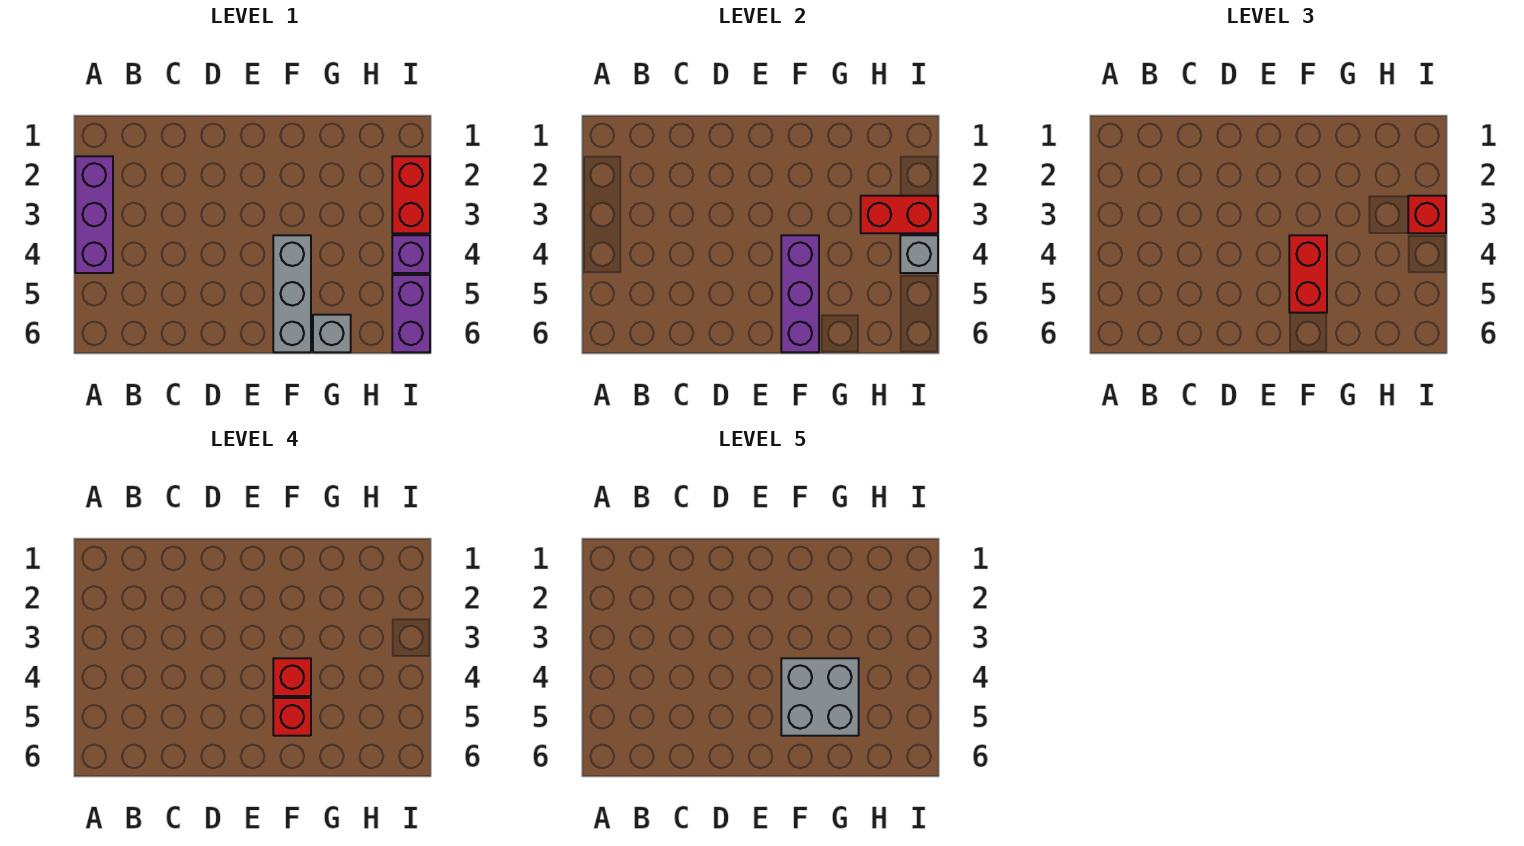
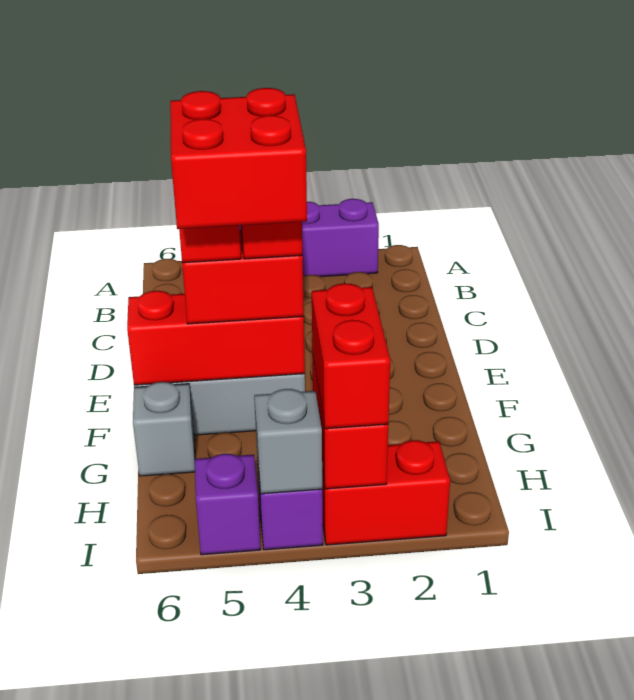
purple brick F4:F6 level 2 -> red brick F4:F6 level 2
grey brick F4:G5 level 5 -> red brick F4:G5 level 5
red brick I3 level 3 -> red brick H3:I3 level 3
purple brick I5:I6 level 1 -> purple brick I5 level 1

